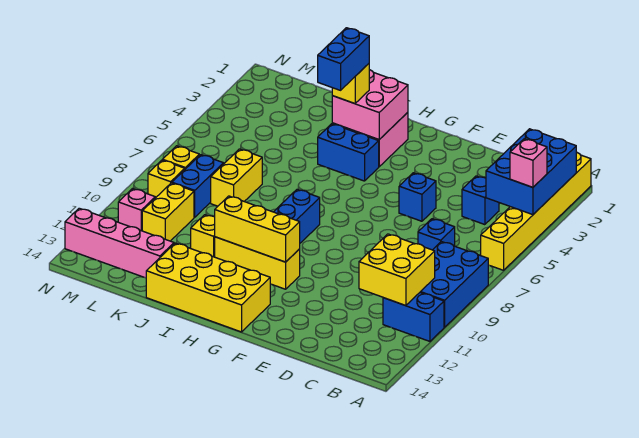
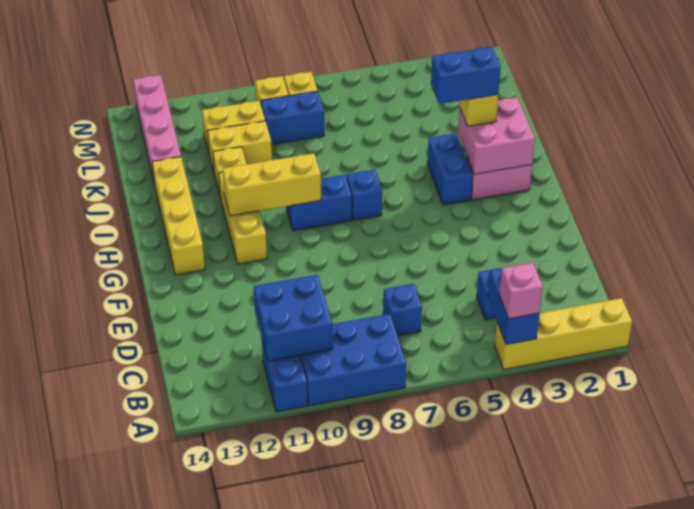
yellow brick A1:A6 level 1 -> yellow brick A1:A4 level 1
blue brick A2:B4 level 2 -> blue brick A4:B4 level 2
yellow brick B10:C11 level 2 -> blue brick B10:C11 level 2
blue brick E5 level 1 -> blue brick H7 level 1
yellow brick G11:I11 level 2 -> yellow brick H9:H11 level 2
yellow brick G13:J14 level 1 -> yellow brick G13:J13 level 1
yellow brick K7:K8 level 1 -> yellow brick K10:K11 level 1
pink brick M11 level 1 -> none

